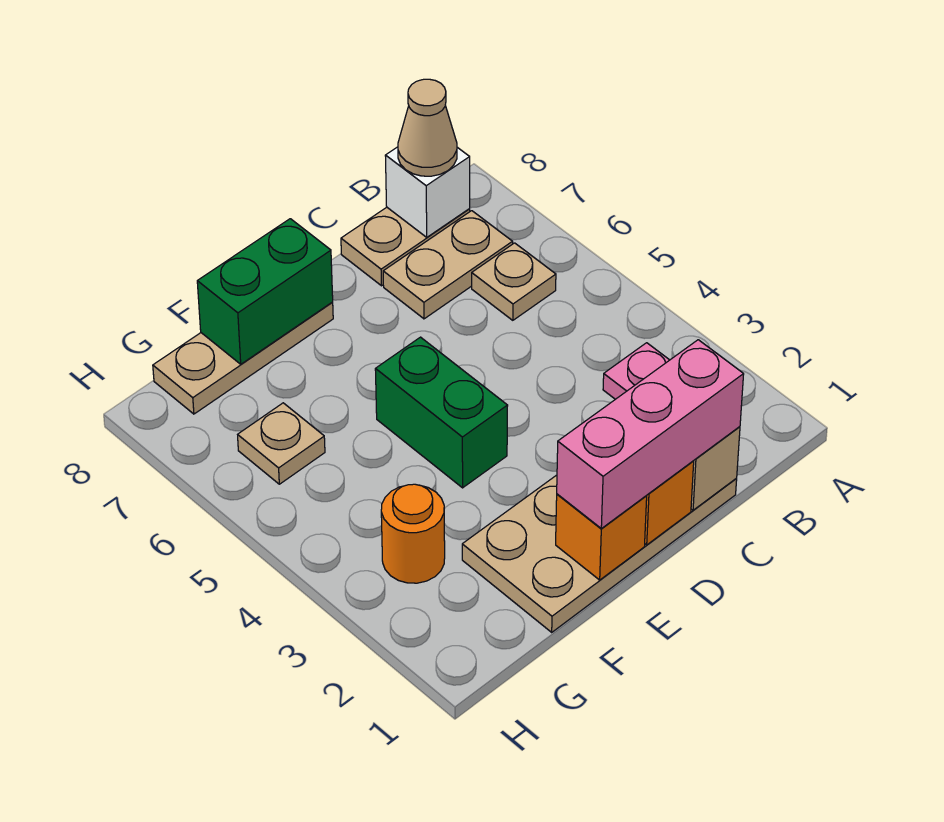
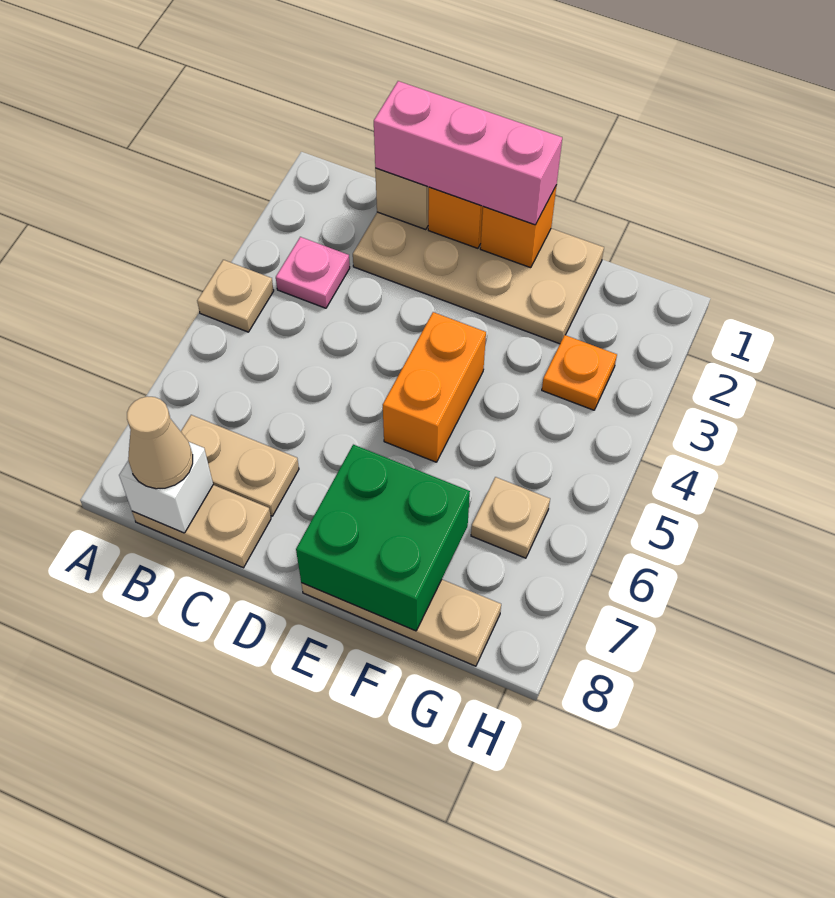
tan plate B6 level 1 -> tan plate A4 level 1
green brick E4:E5 level 1 -> orange brick E4:E5 level 1
green brick E8:F8 level 2 -> green brick E7:F8 level 2
orange round brick G3 level 1 -> orange plate G3 level 1

